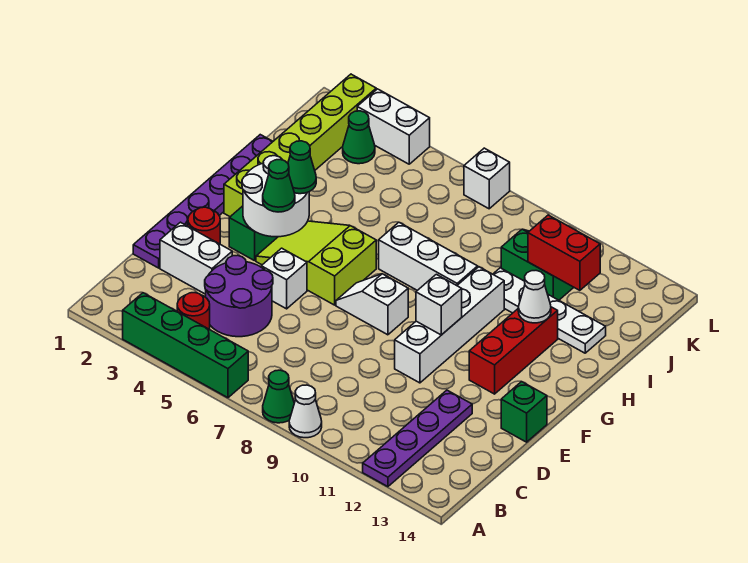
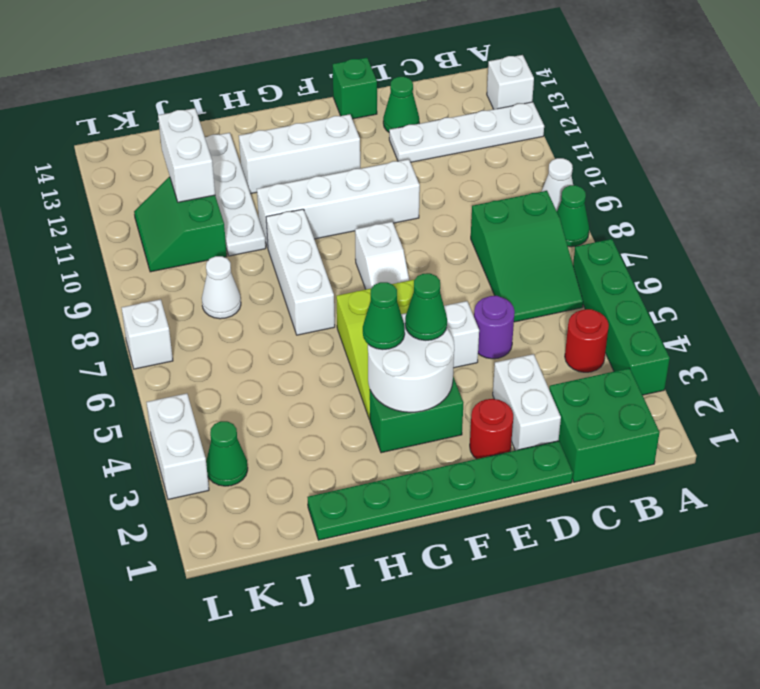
purple plate A12:D12 level 1 -> white plate A12:D12 level 1
none -> green brick B1:C2 level 1
none -> green slope B6:C8 level 1 top 8
purple round brick C4:D5 level 1 -> purple round brick D5 level 1
purple plate D1:I1 level 1 -> green plate D1:I1 level 1
none -> green cone D13 level 1
white brick F10 level 2 -> white brick A13 level 1
red brick F12:H12 level 1 -> white brick F12:H12 level 1
lime brick G2:L2 level 1 -> none
white cone H12 level 2 -> white cone J8 level 1
red brick J11:J12 level 2 -> white brick J11:J12 level 2

